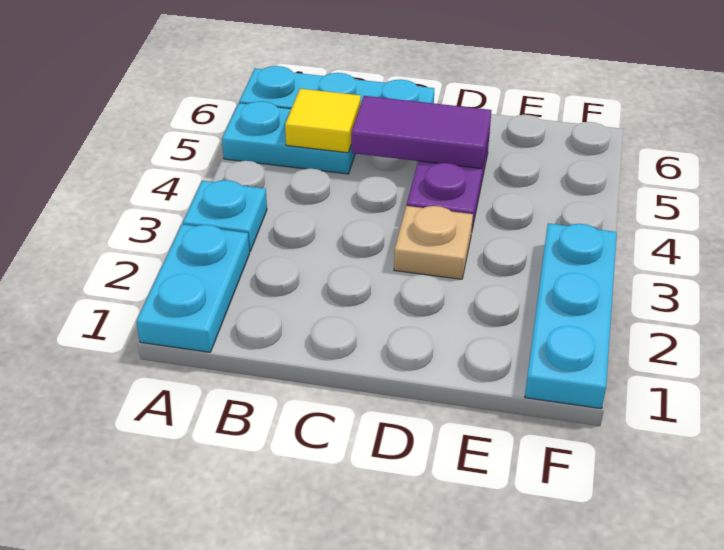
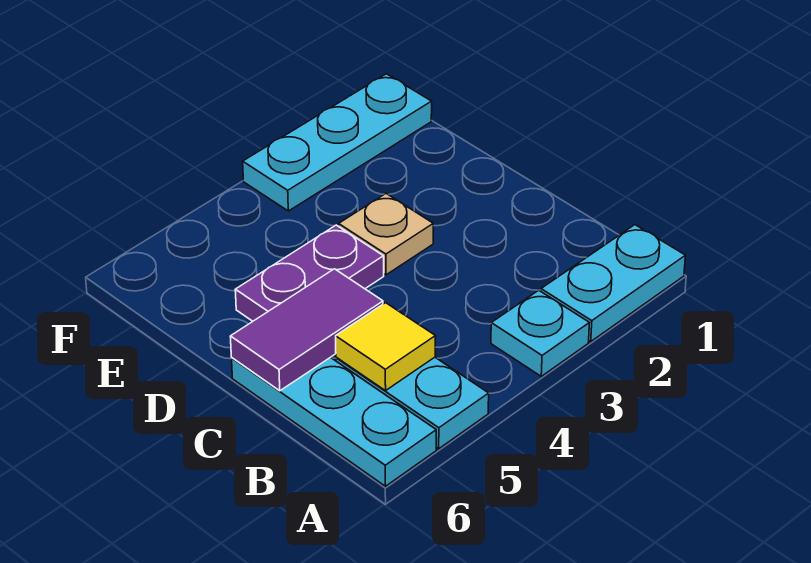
purple tile C5:D5 level 2 -> purple tile C5:C6 level 2

